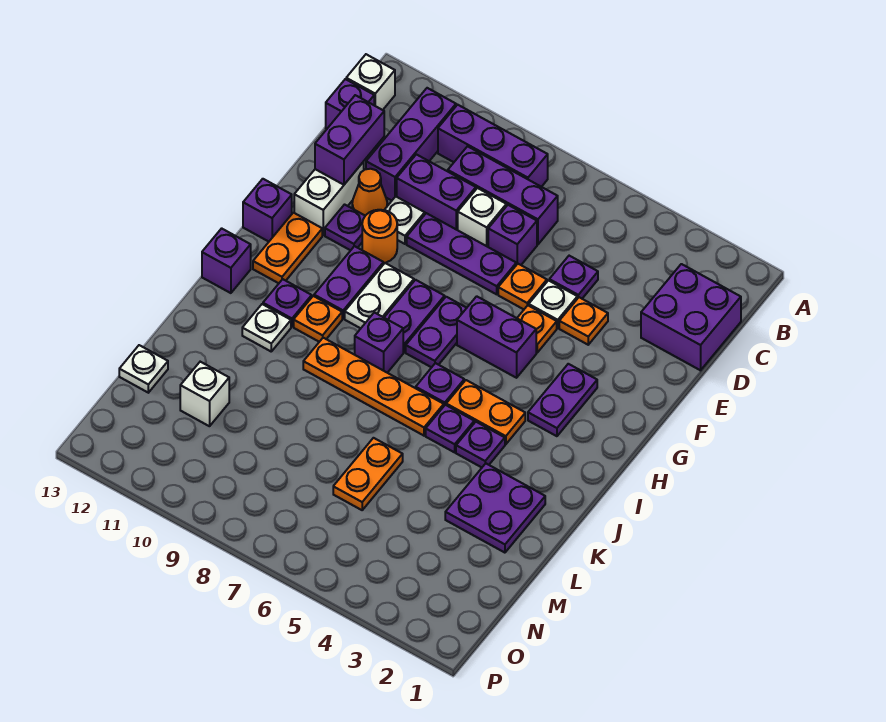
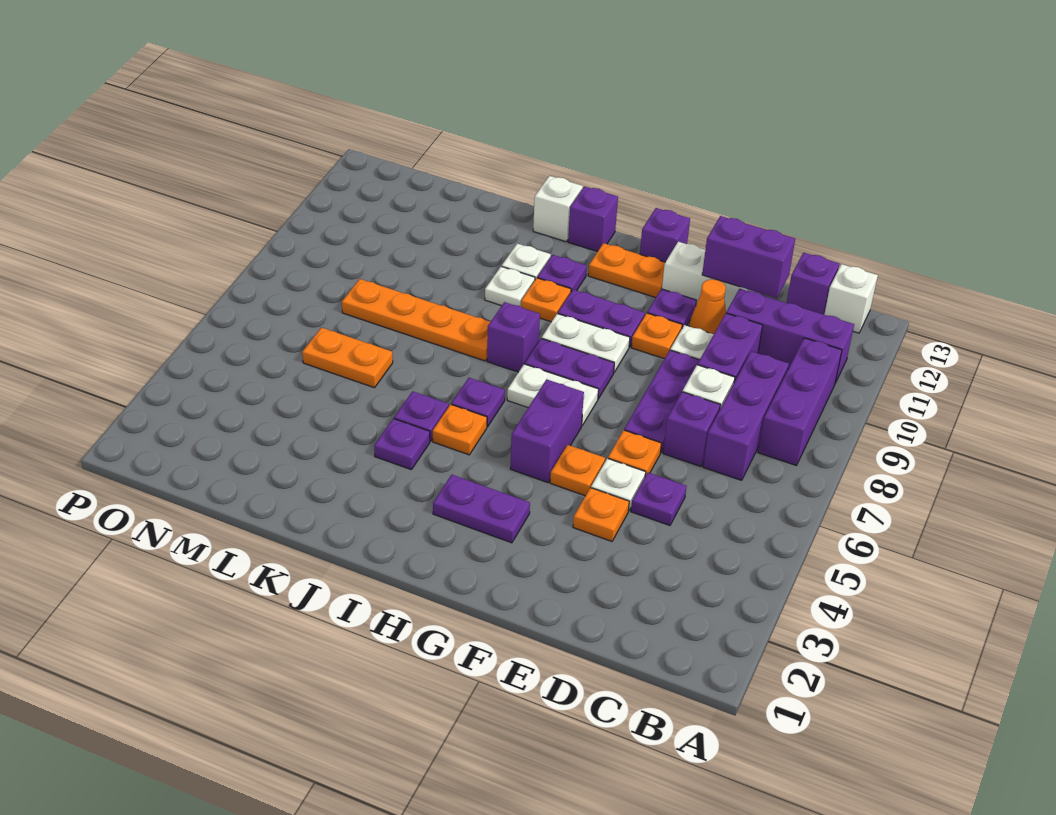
purple brick C1:D2 level 1 -> none
orange round brick F10 level 1 -> orange plate F10 level 1
purple plate G7:H7 level 1 -> white plate G7:H7 level 1
orange plate I4:I5 level 1 -> orange plate I5 level 1
orange plate J6:J9 level 1 -> orange plate J8:M8 level 1
purple plate K2:L3 level 1 -> none
white brick M11 level 1 -> white brick J13 level 1
white plate M13 level 1 -> white plate J10 level 1

